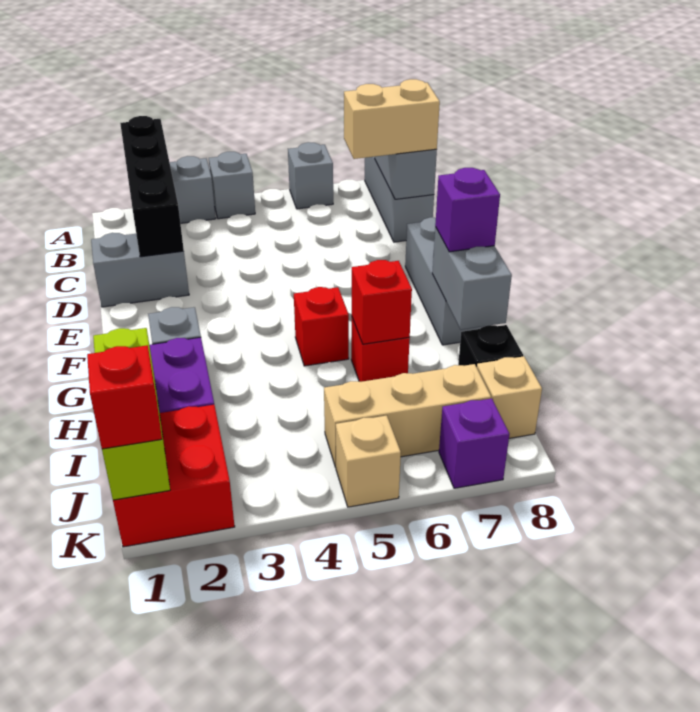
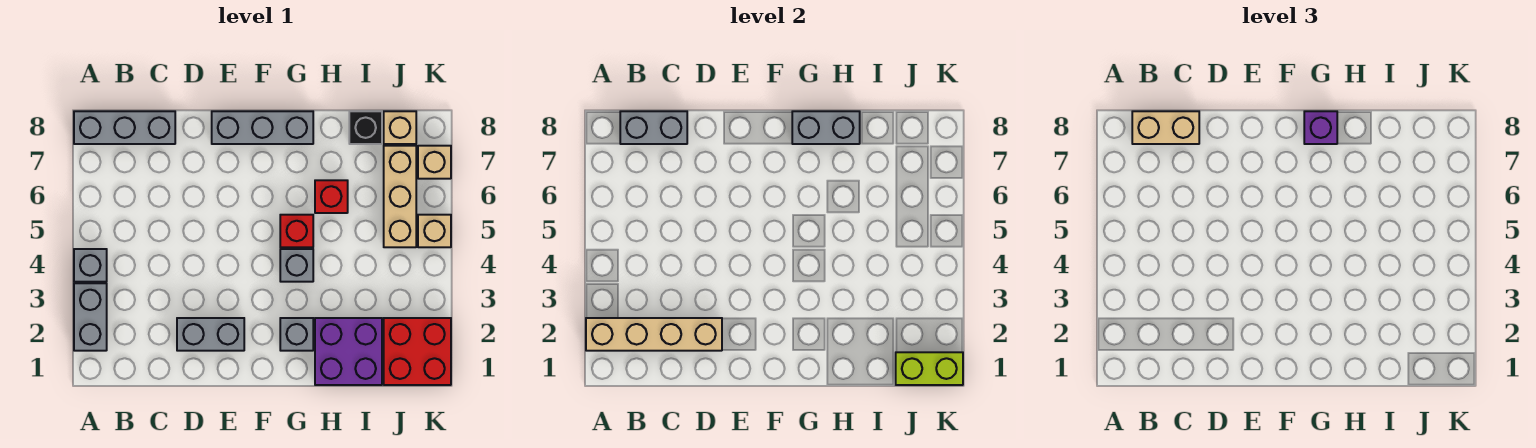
black brick A2:D2 level 2 -> tan brick A2:D2 level 2
grey brick A6 level 1 -> grey brick G4 level 1
tan brick C7:C8 level 3 -> tan brick B8:C8 level 3
grey brick D1:D2 level 1 -> grey brick D2:E2 level 1
red brick H6 level 2 -> none
lime brick I1:K1 level 2 -> lime brick J1:K1 level 2
red brick K1 level 3 -> none
purple brick K7 level 1 -> tan brick K7 level 1

